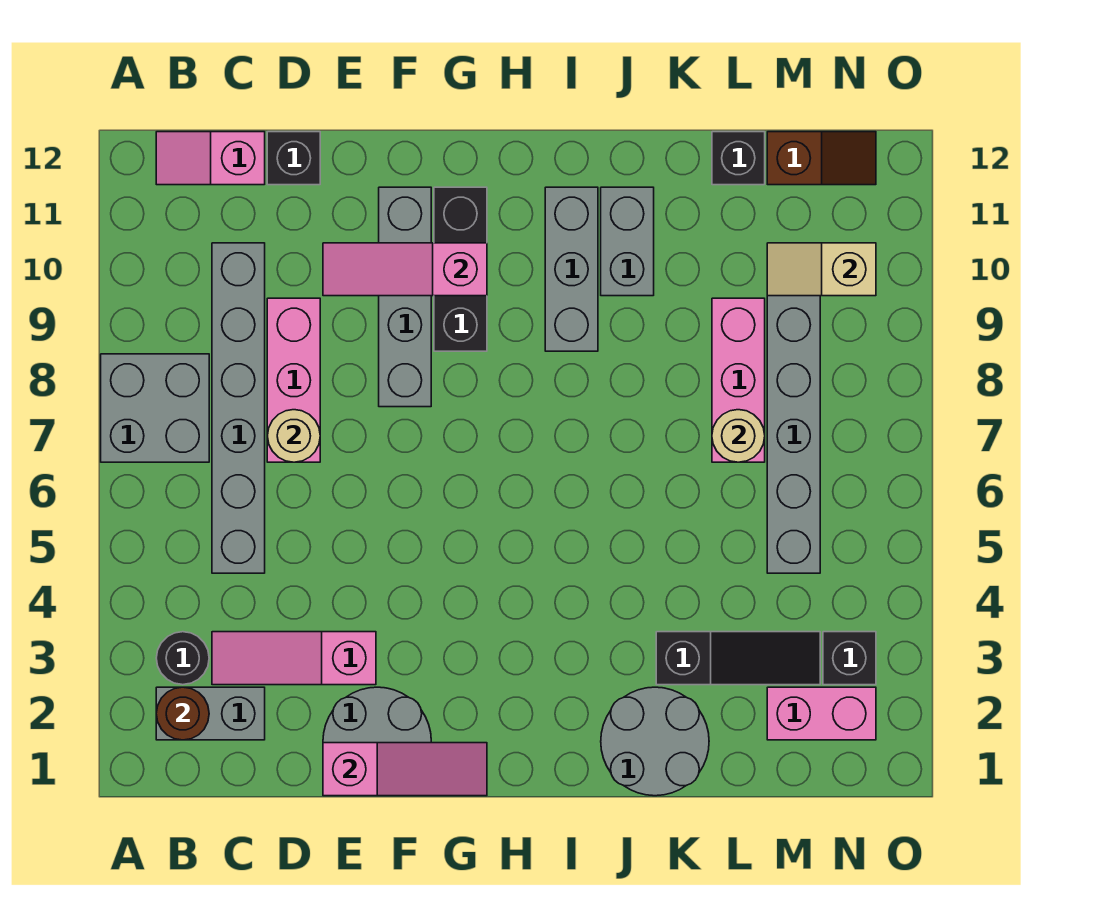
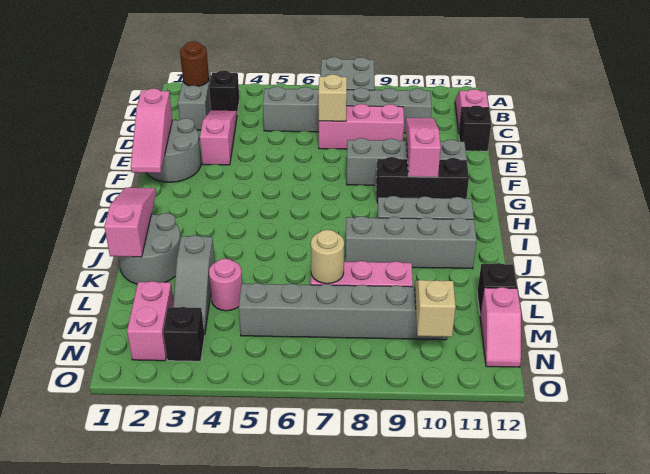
black round brick B3 level 1 -> black brick B3 level 1
tan round brick D7 level 2 -> tan brick D7 level 2
none -> pink slope I1:K1 level 2 top K
grey brick J10:J11 level 1 -> grey brick J8:J11 level 1
black slope K3:M3 level 1 top K -> grey slope K3:M3 level 1 top K
none -> pink round brick L4 level 1
brown slope M12:N12 level 1 top M -> pink slope M12:N12 level 1 top M

